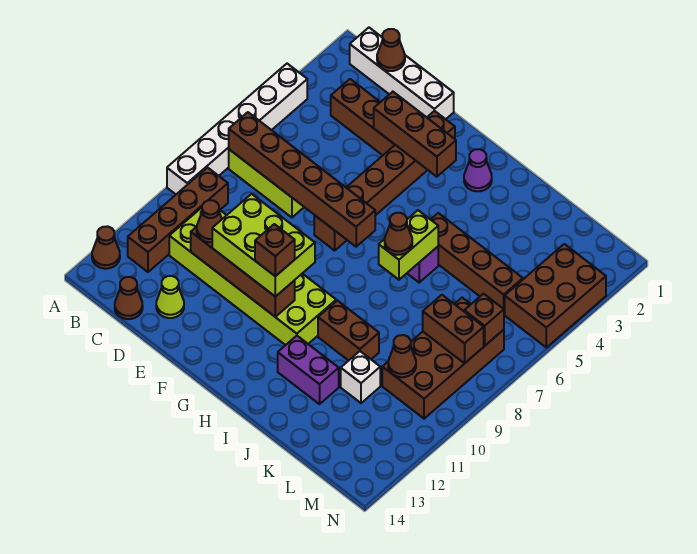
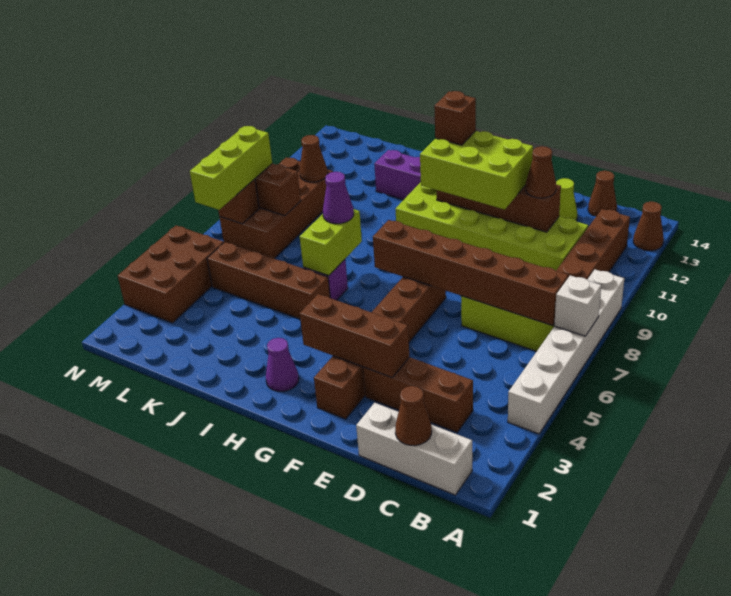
white brick B1:E1 level 1 -> white brick B1:D1 level 1
brown cone I7 level 3 -> purple cone I7 level 3
brown brick I10:J10 level 1 -> none
white brick K11 level 1 -> white brick A7 level 2
none -> lime brick M6:M8 level 3

